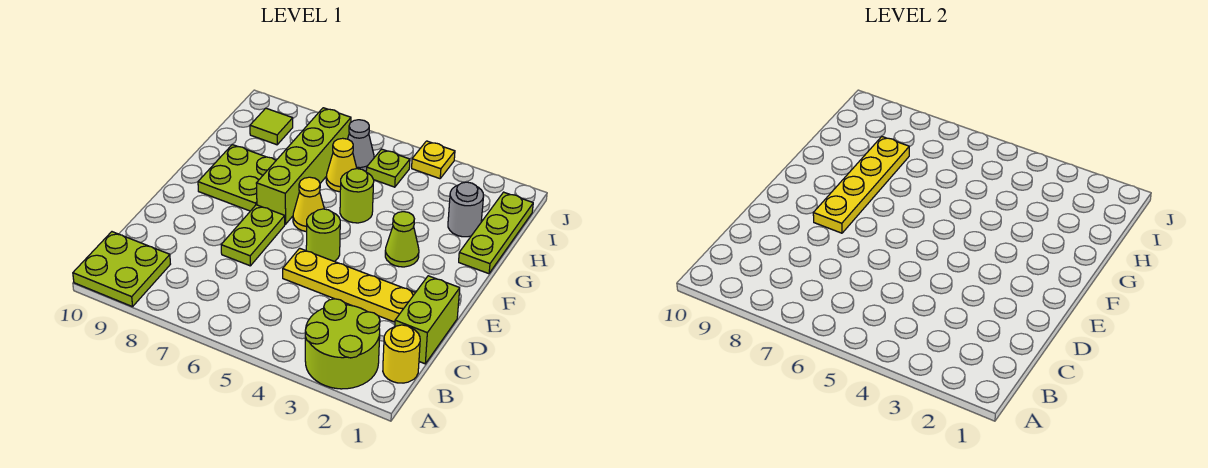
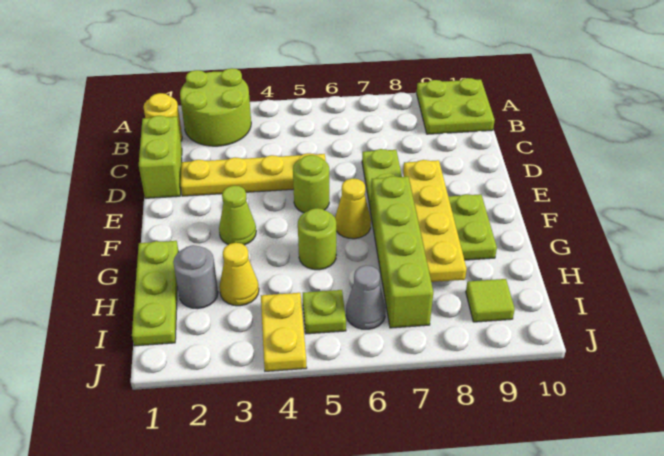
yellow cone H6 level 1 -> yellow cone H3 level 1
yellow plate J4 level 1 -> yellow plate I4:J4 level 1

